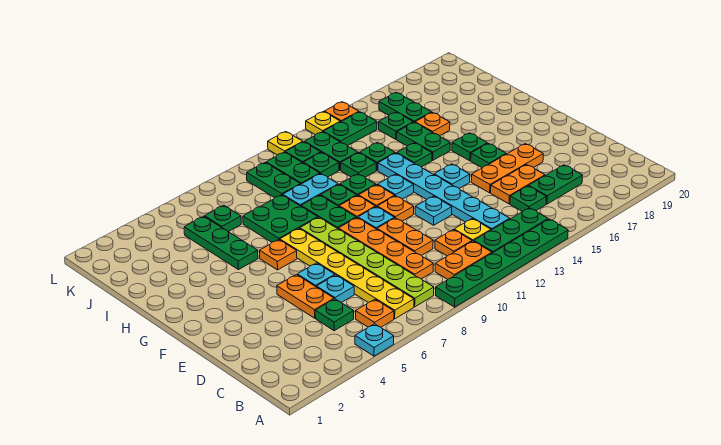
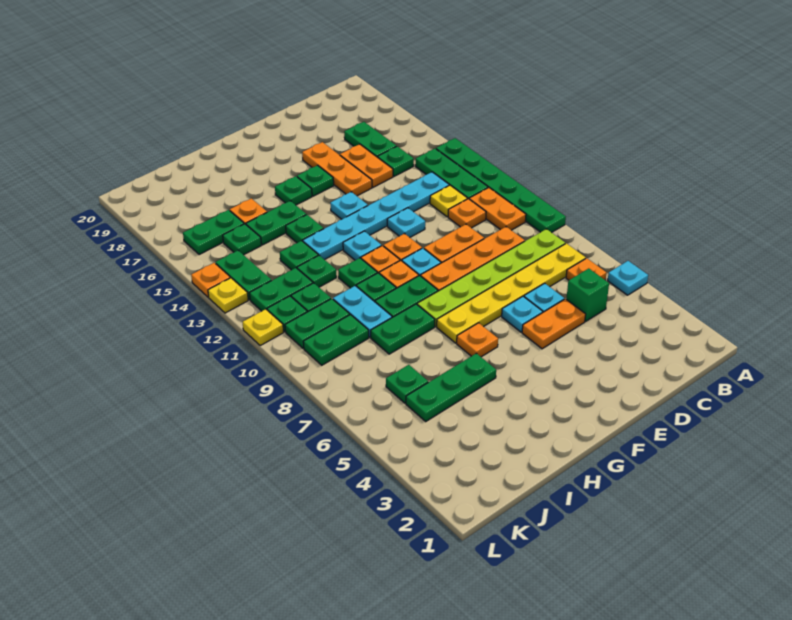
green plate C5 level 1 -> green brick C5 level 1
green plate H7:I8 level 1 -> green plate H8:I8 level 1

